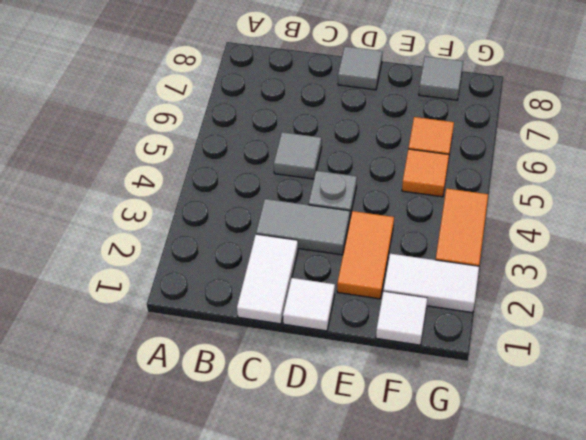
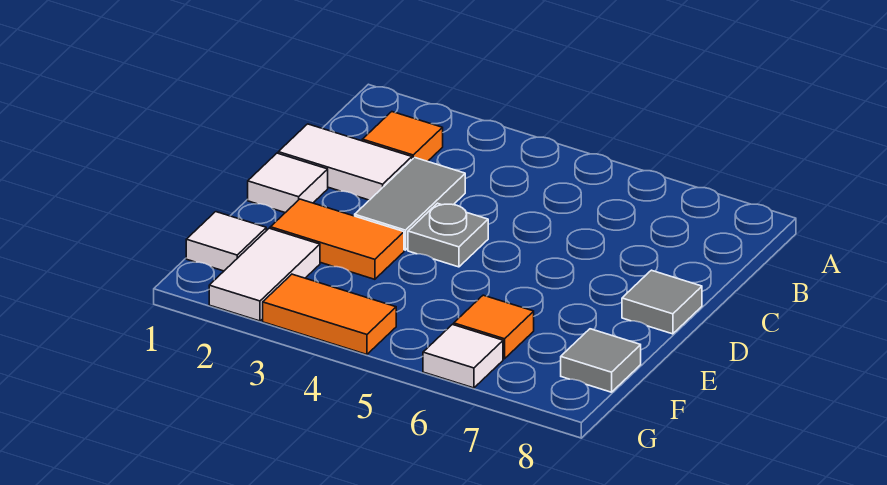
grey tile C5 level 1 -> none
orange tile F5 level 1 -> orange tile B2 level 1
none -> white tile G6 level 1

